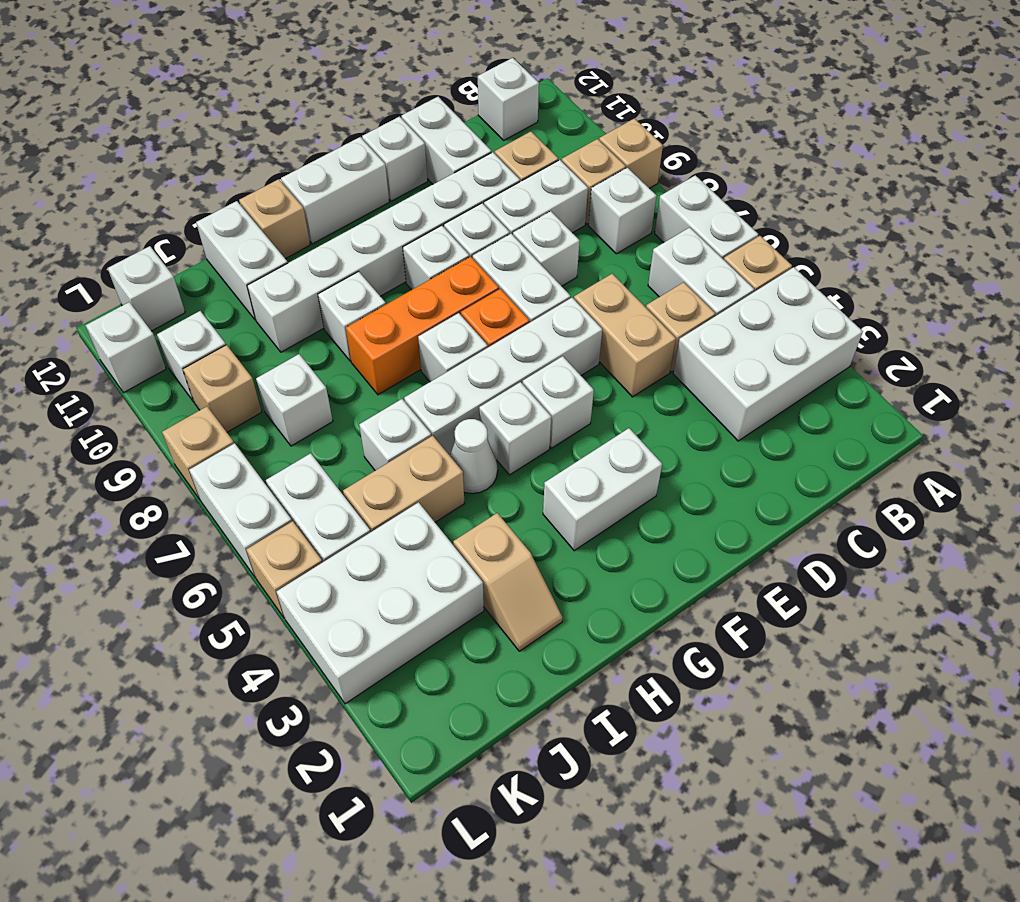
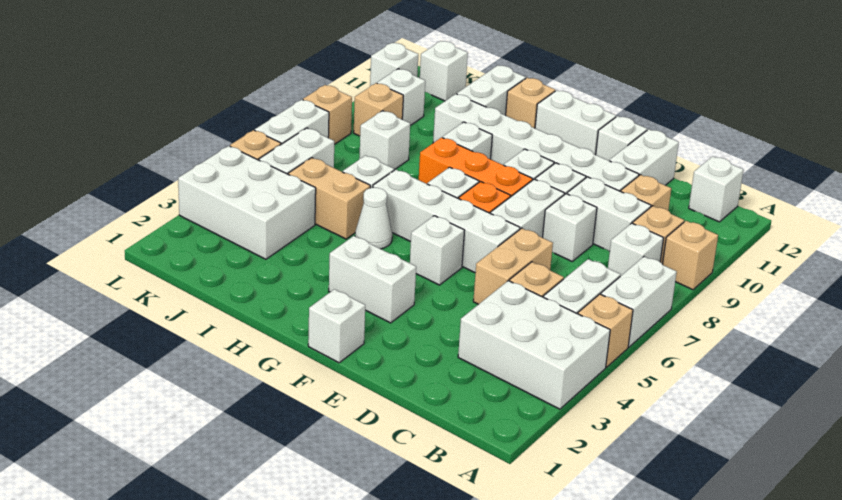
white brick G5 level 1 -> white brick F1 level 1
tan slope I2:I3 level 1 top 3 -> none

